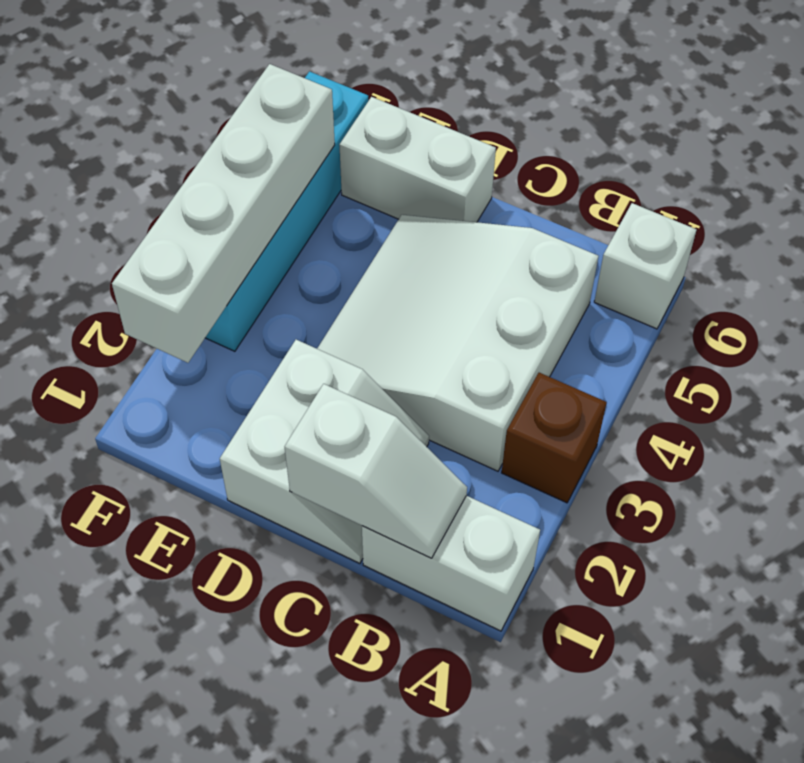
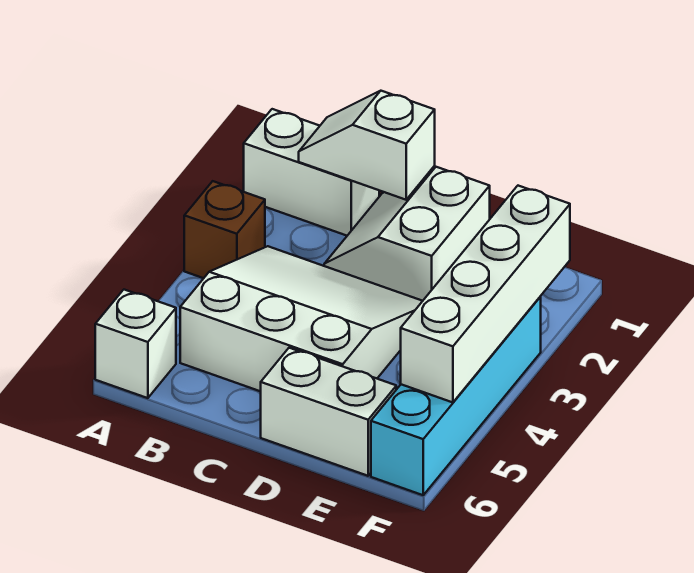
white slope B3:D5 level 1 top B -> white slope B3:D5 level 1 top 5

